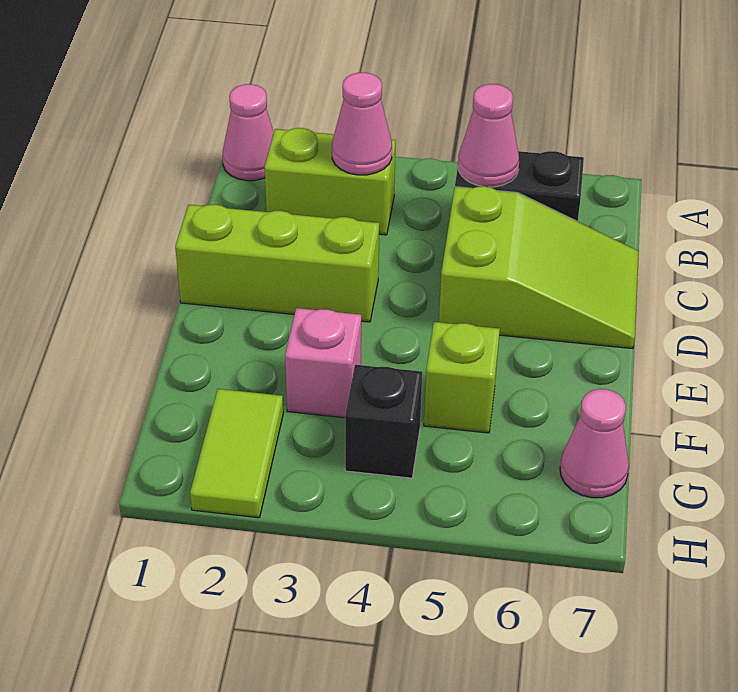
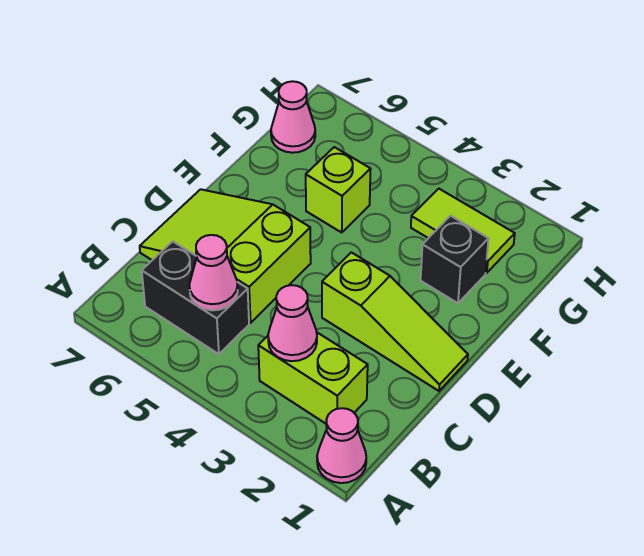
lime brick D1:D3 level 1 -> lime slope D1:D3 level 1 top 3
pink brick F3 level 1 -> none
lime tile G2:H2 level 1 -> lime tile G2:G3 level 1
black brick G4 level 1 -> black brick F2 level 1

